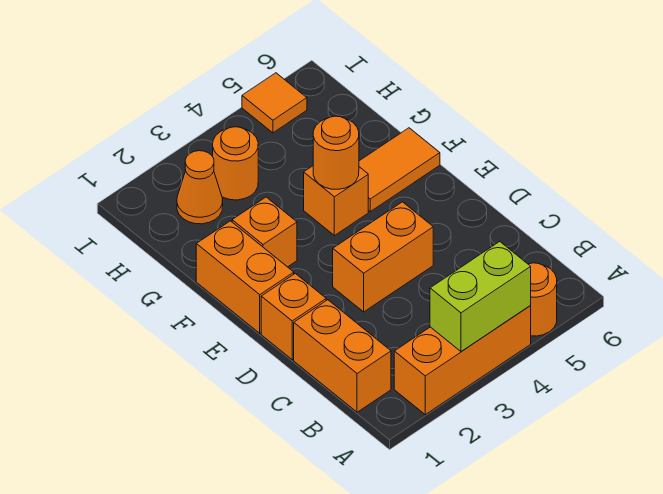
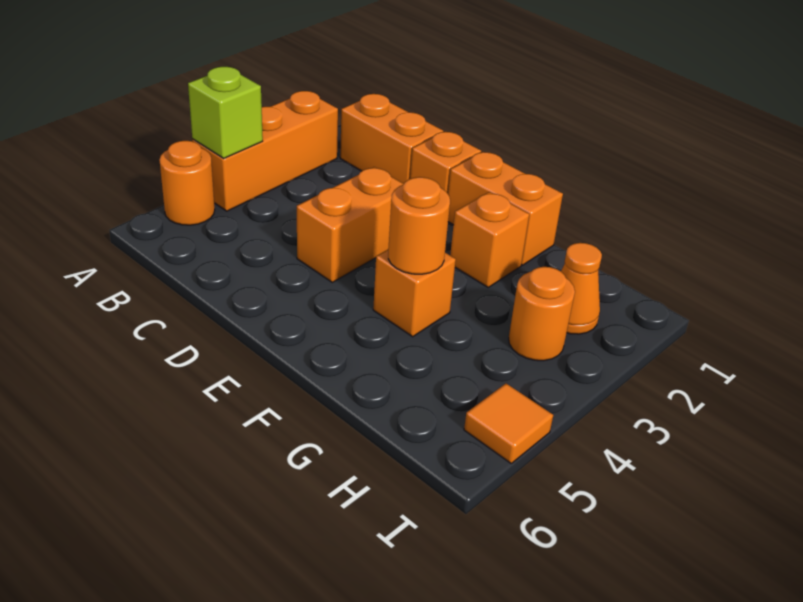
lime brick A3:A4 level 2 -> lime brick A4 level 2
orange tile F5:F6 level 1 -> none

